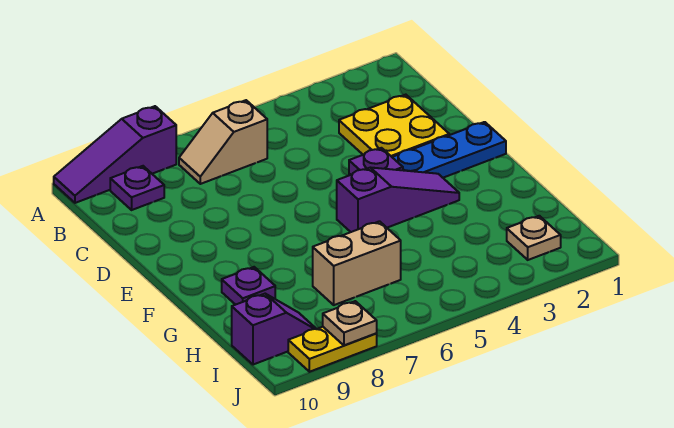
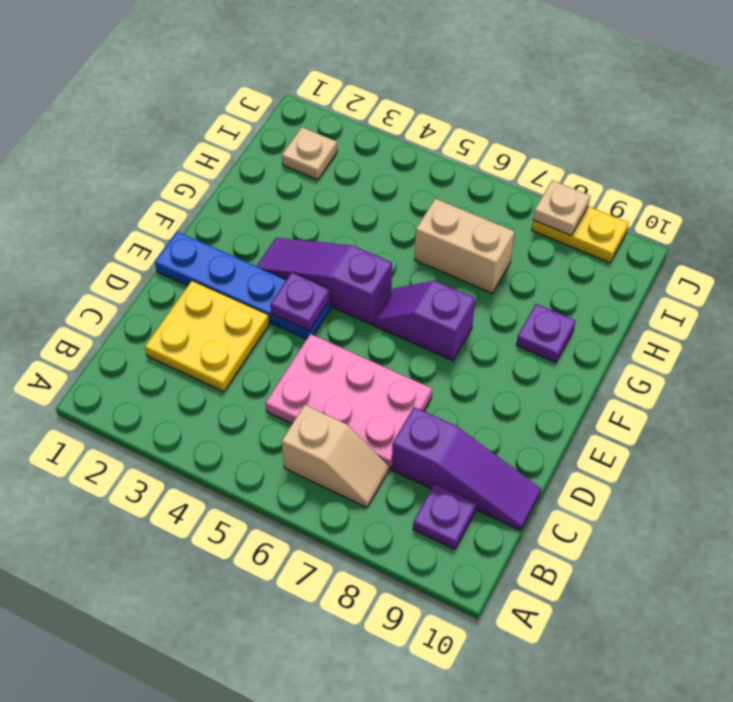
purple slope A8:A10 level 1 top 8 -> purple slope C8:C10 level 1 top 8
none -> pink plate C5:D7 level 1
purple slope I9:I10 level 1 top 10 -> purple slope F6:F7 level 1 top 7

